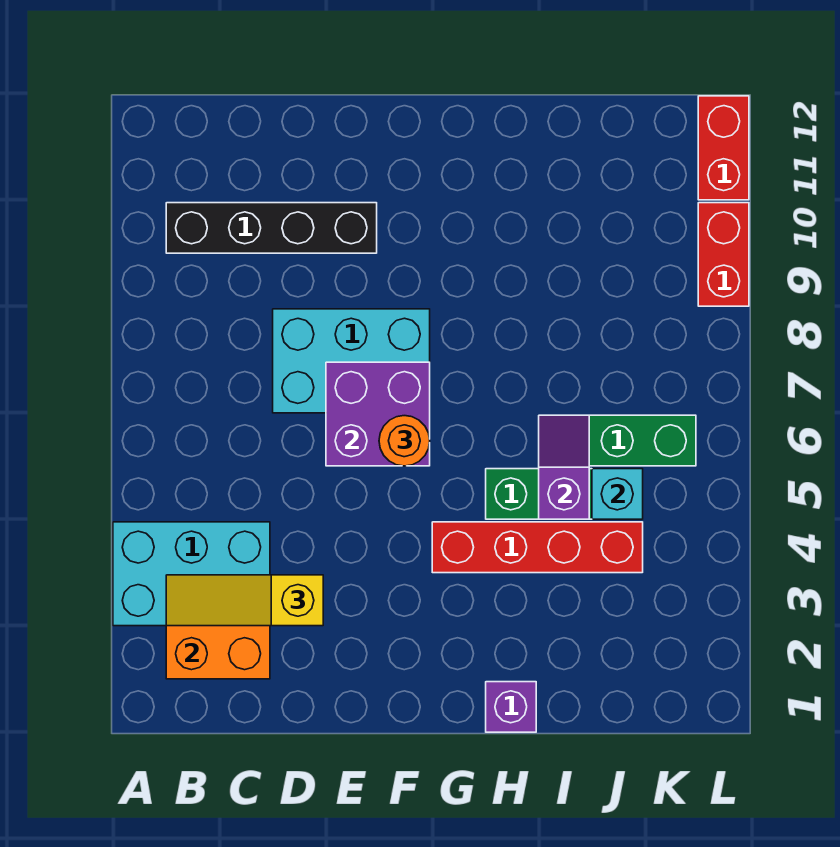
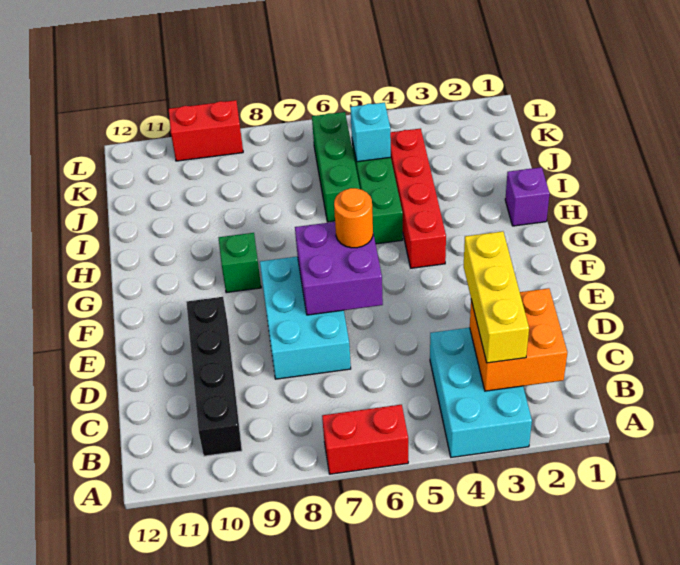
yellow slope B3:D3 level 3 top D -> yellow brick B3:D3 level 3
none -> green brick G9 level 1
purple slope I5:I6 level 2 top 5 -> none
red brick L11:L12 level 1 -> red brick A6:A7 level 1

